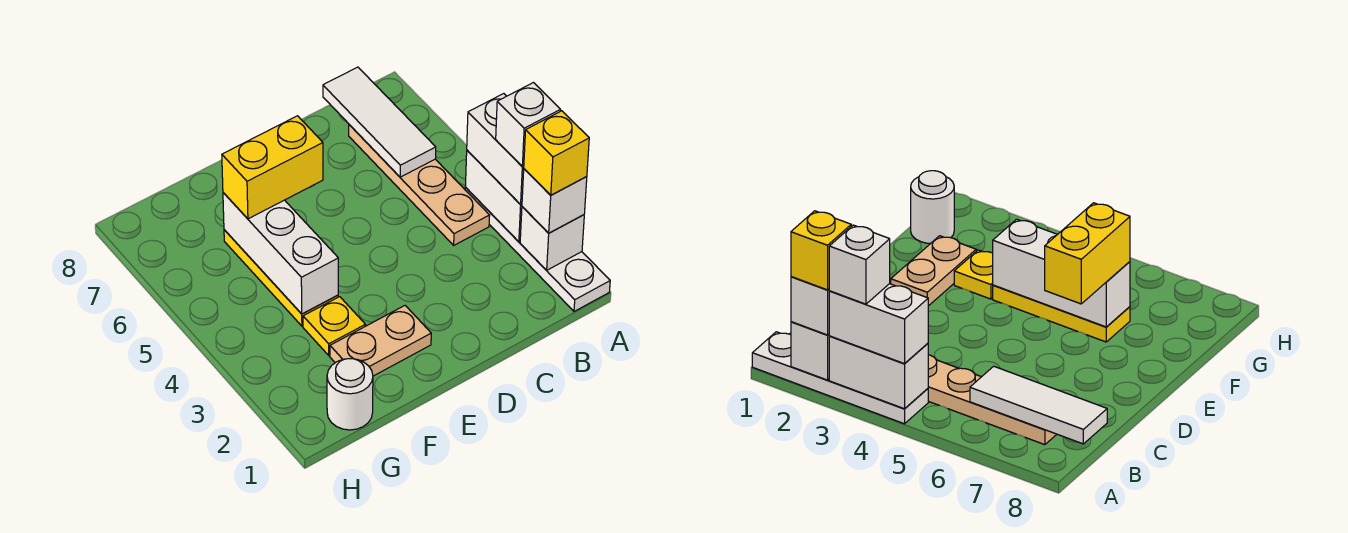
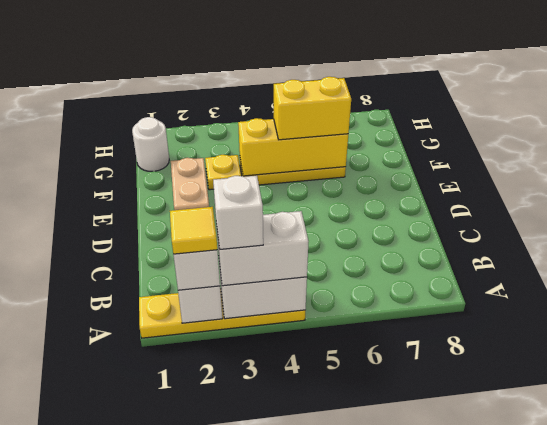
white plate A1:A4 level 1 -> yellow plate A1:A4 level 1
yellow brick A2 level 4 -> yellow tile A2 level 4
tan plate B4:B7 level 1 -> none
white tile B6:B8 level 2 -> none
yellow brick E6:F6 level 3 -> yellow brick F5:F6 level 3
white brick F4:F6 level 2 -> yellow brick F4:F6 level 2

